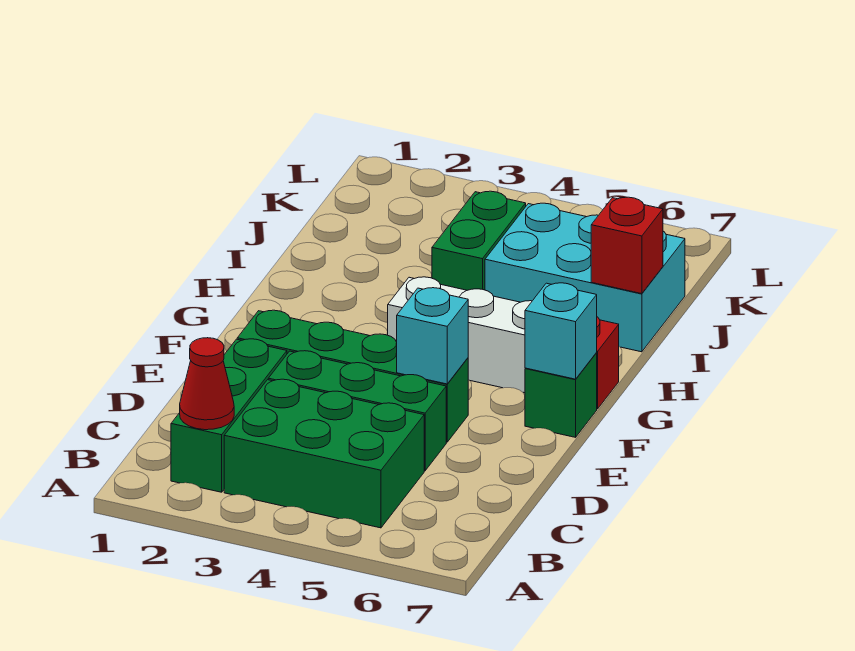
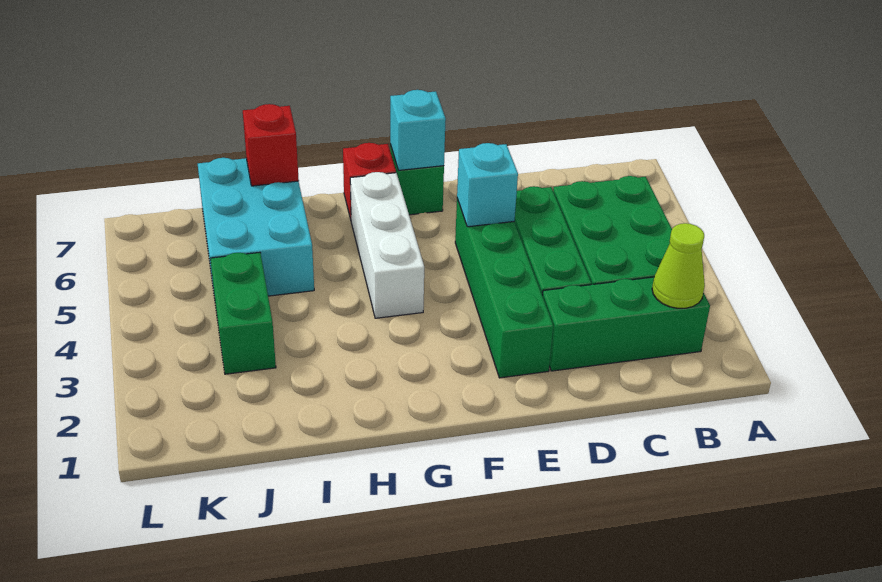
red cone B2 level 2 -> lime cone B2 level 2
green brick I4:J4 level 1 -> green brick J3:J4 level 1

